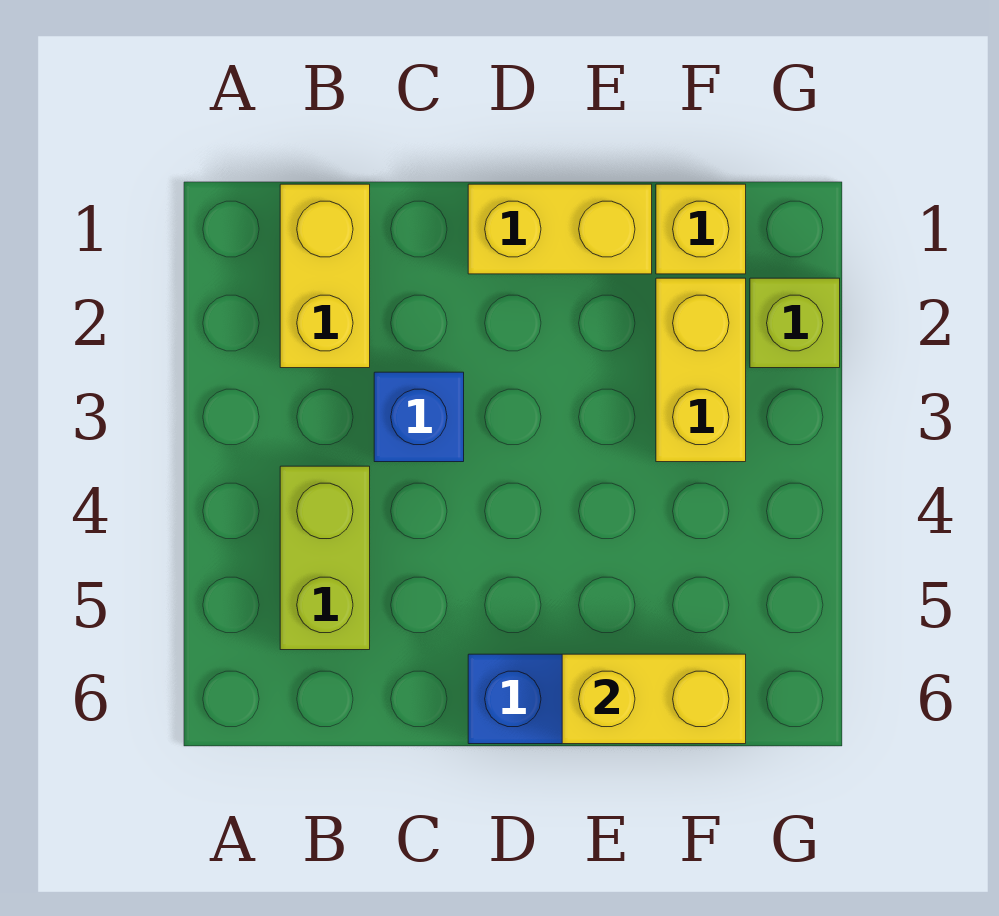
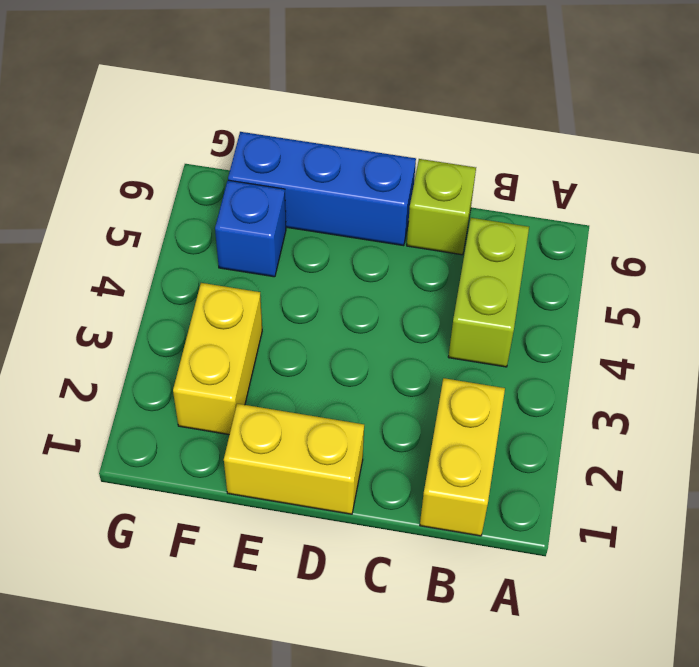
blue brick C3 level 1 -> blue brick F5 level 1
yellow brick E6:F6 level 2 -> none
yellow brick F1 level 1 -> none
lime brick G2 level 1 -> lime brick C6 level 1

